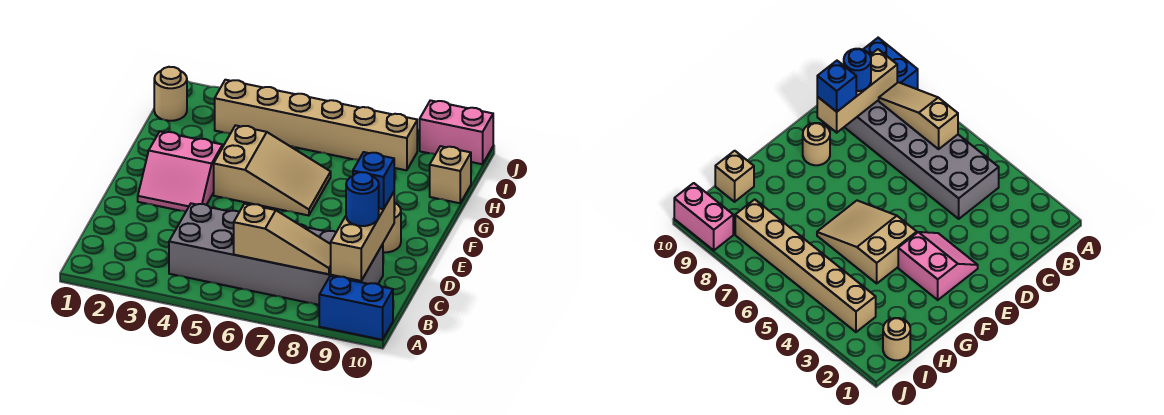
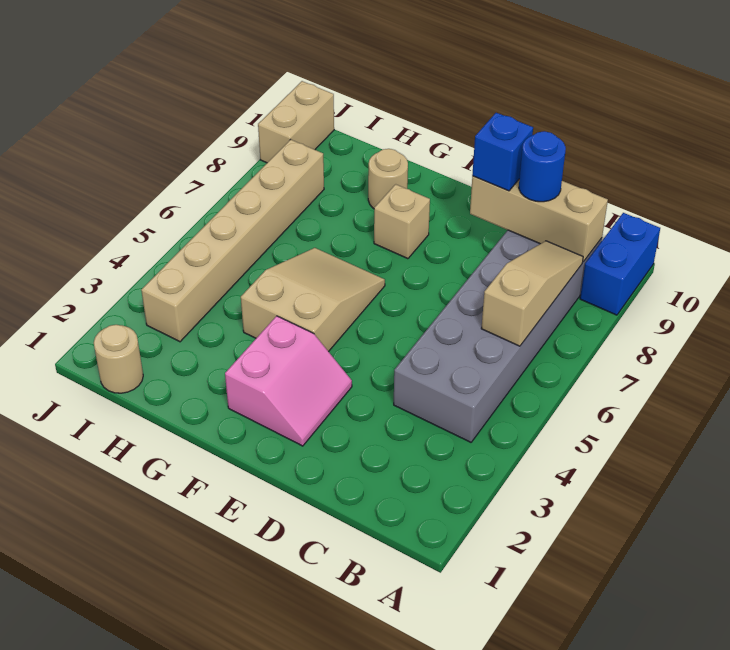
tan round brick E9 level 1 -> tan round brick G9 level 1
tan brick H10 level 1 -> tan brick F8 level 1
pink brick J9:J10 level 1 -> tan brick J9:J10 level 1

